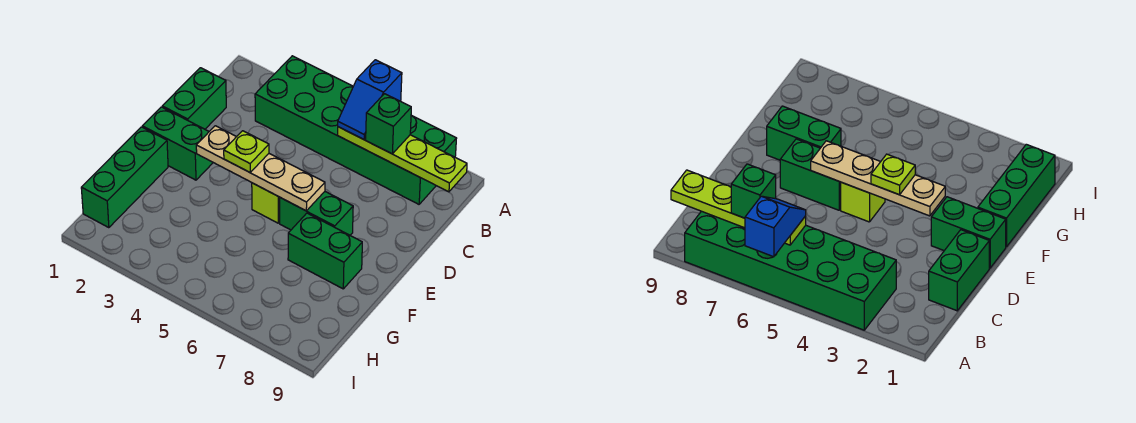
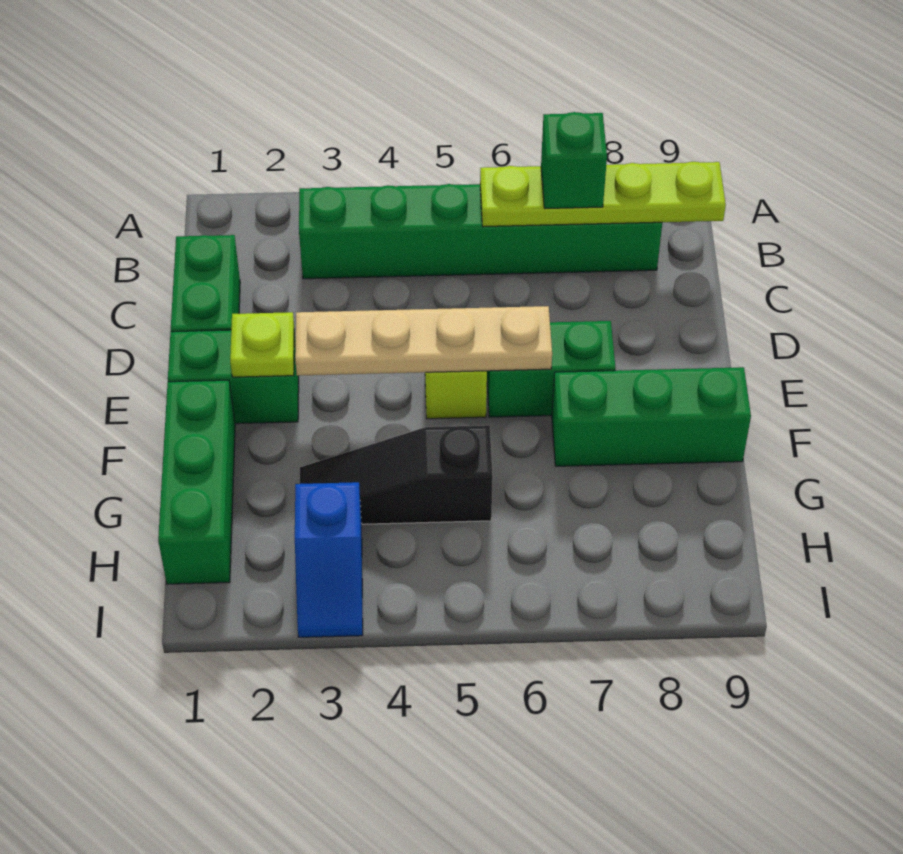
green brick A3:B8 level 1 -> green brick B3:B8 level 1
blue slope A6:B6 level 3 top A -> blue slope H3:I3 level 1 top H
lime plate E4 level 3 -> lime plate E2 level 2
green brick F7:F8 level 1 -> green brick F7:F9 level 1
none -> black slope G3:G5 level 1 top 5

